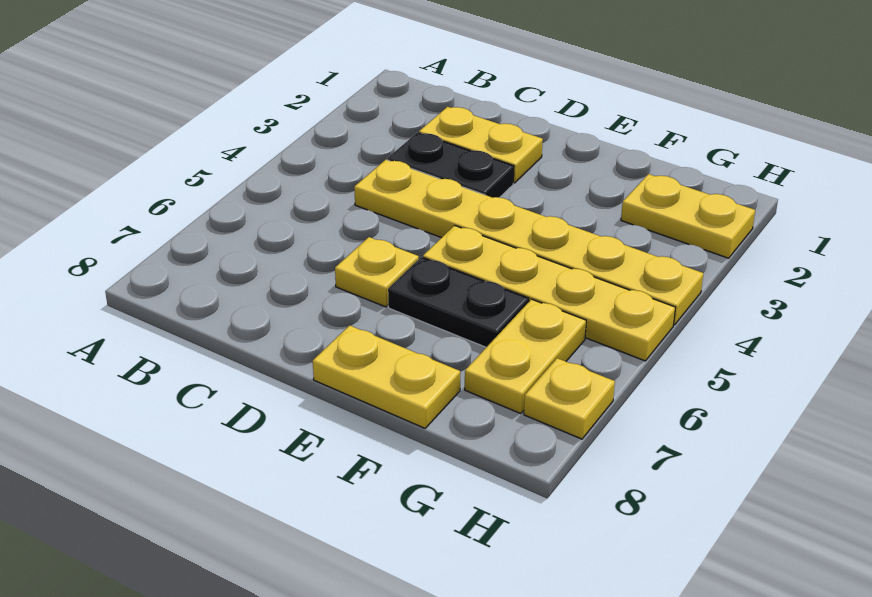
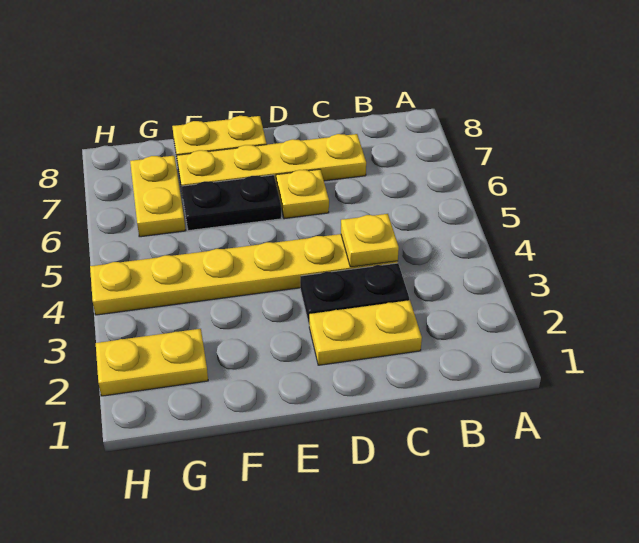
yellow plate E5:H5 level 1 -> yellow plate C7:F7 level 1
yellow plate H7 level 1 -> yellow plate C4 level 2

